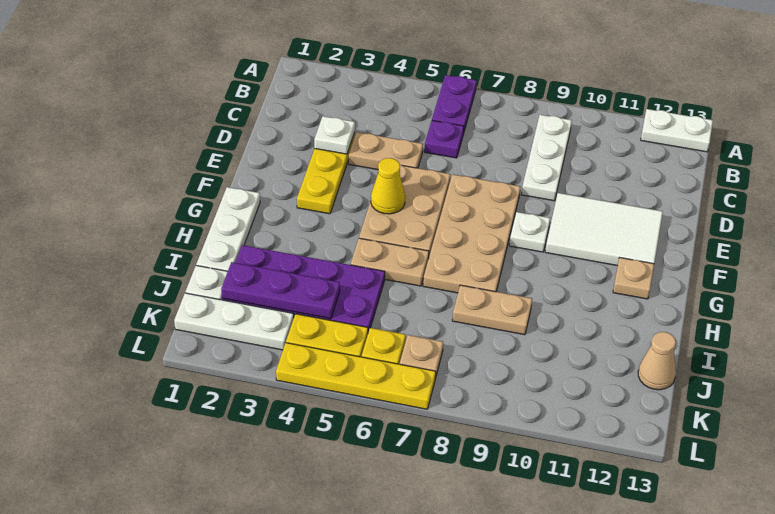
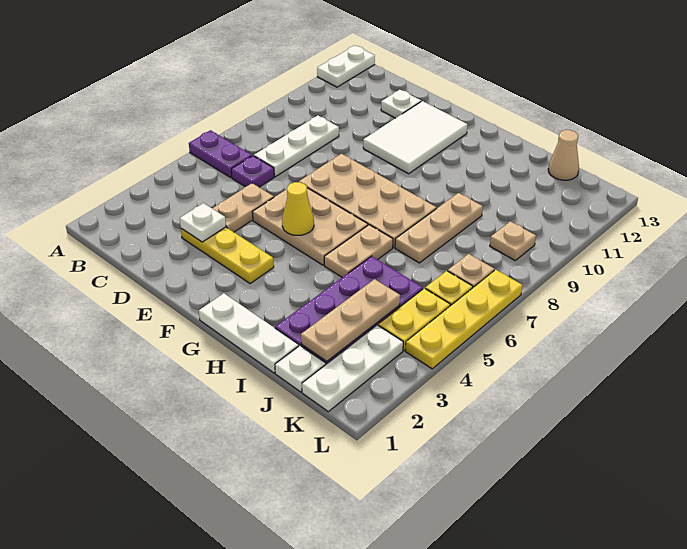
white plate B9:D9 level 1 -> white plate C7:C9 level 1
white plate F9 level 1 -> white plate D12 level 1
tan plate G12 level 1 -> tan plate K9 level 1
tan plate I8:I9 level 1 -> tan plate I7:I9 level 1
purple plate J2:J4 level 2 -> tan plate J2:J4 level 2

